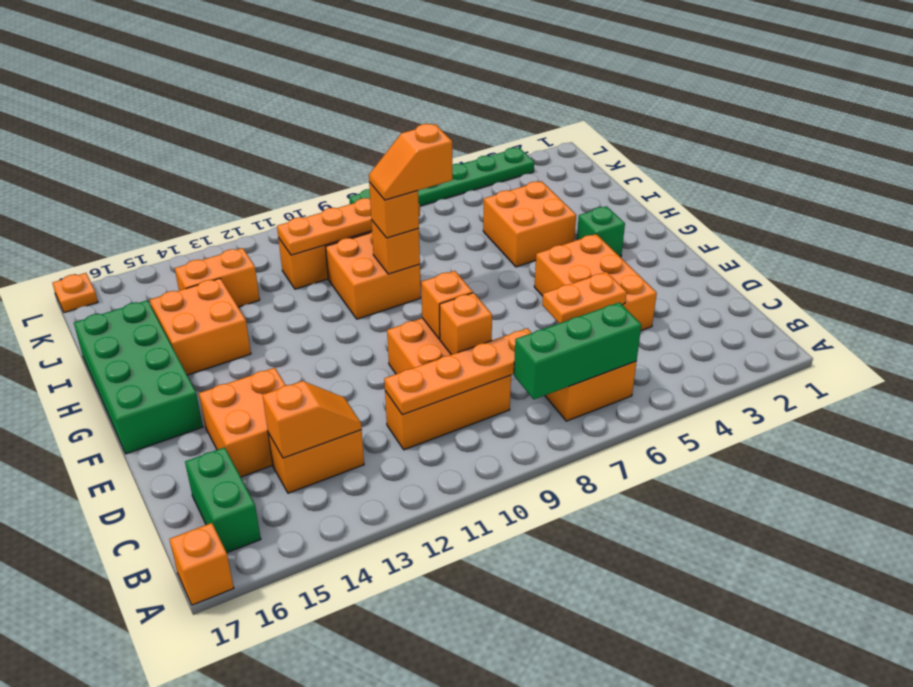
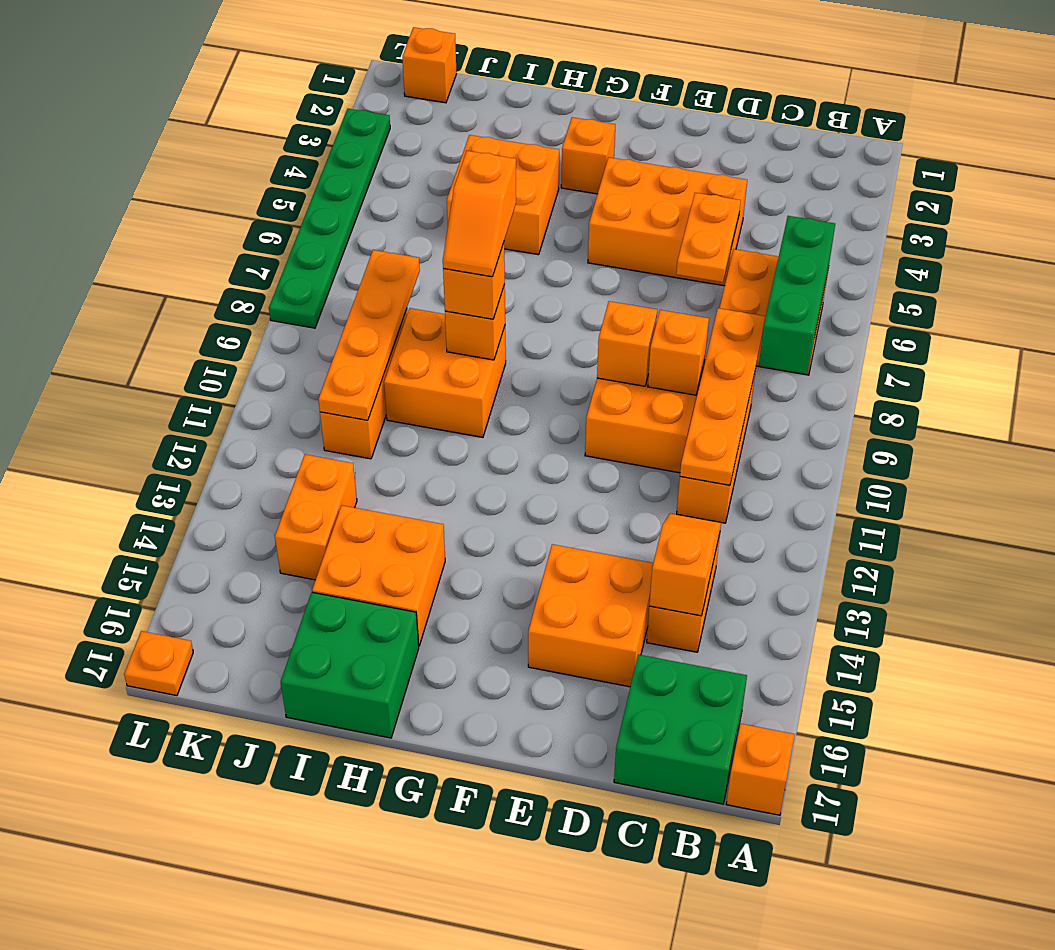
green brick B16:C16 level 1 -> green brick B16:C17 level 1
green brick F16:I17 level 1 -> green brick H16:I17 level 1
green brick G3 level 1 -> orange brick G3 level 1
none -> orange brick K1 level 1

